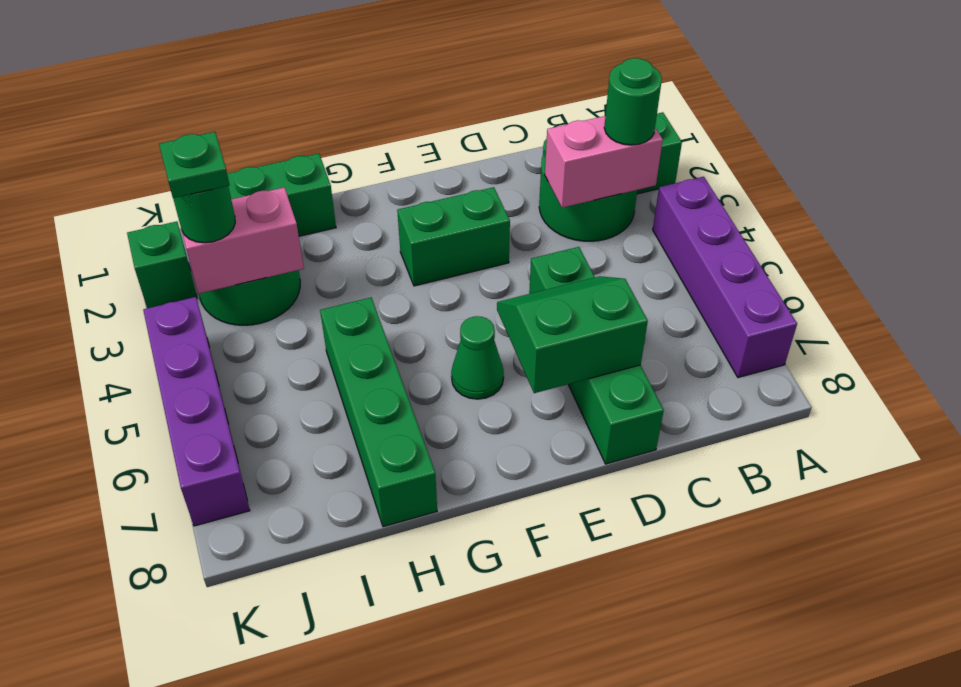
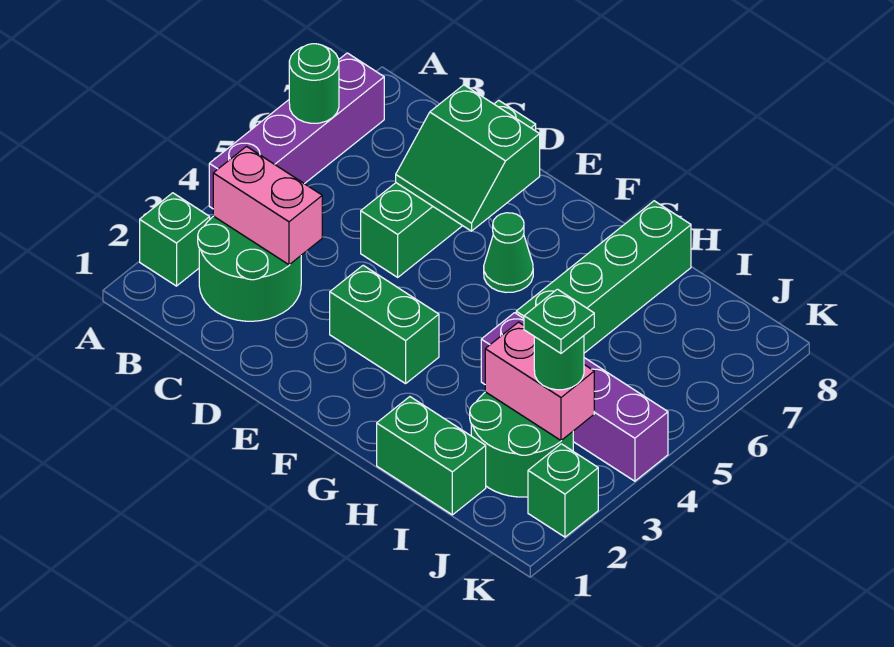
green round brick B3 level 3 -> green round brick A6 level 2
purple brick K4:K7 level 1 -> purple brick H4:K4 level 1

